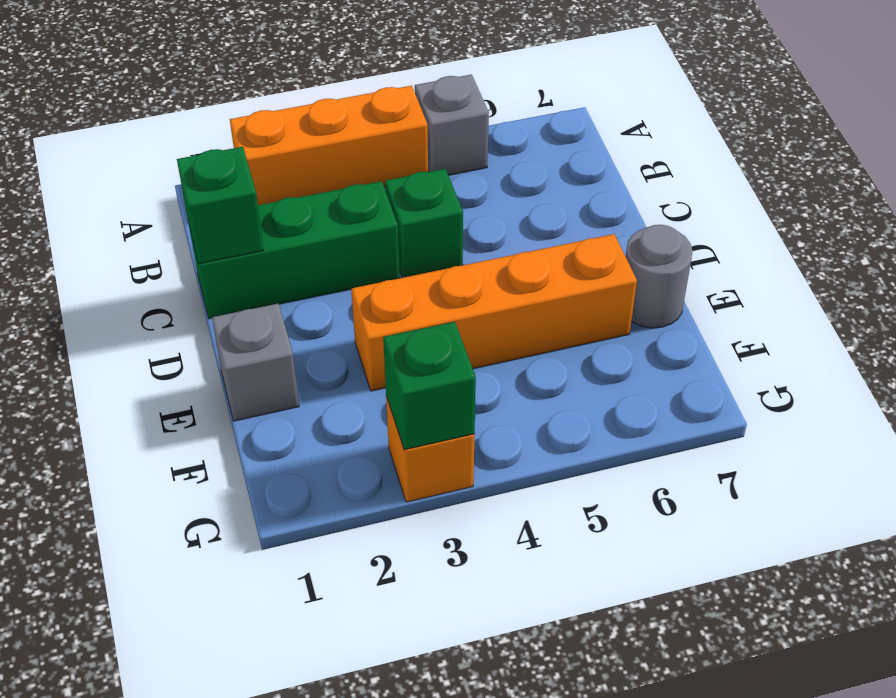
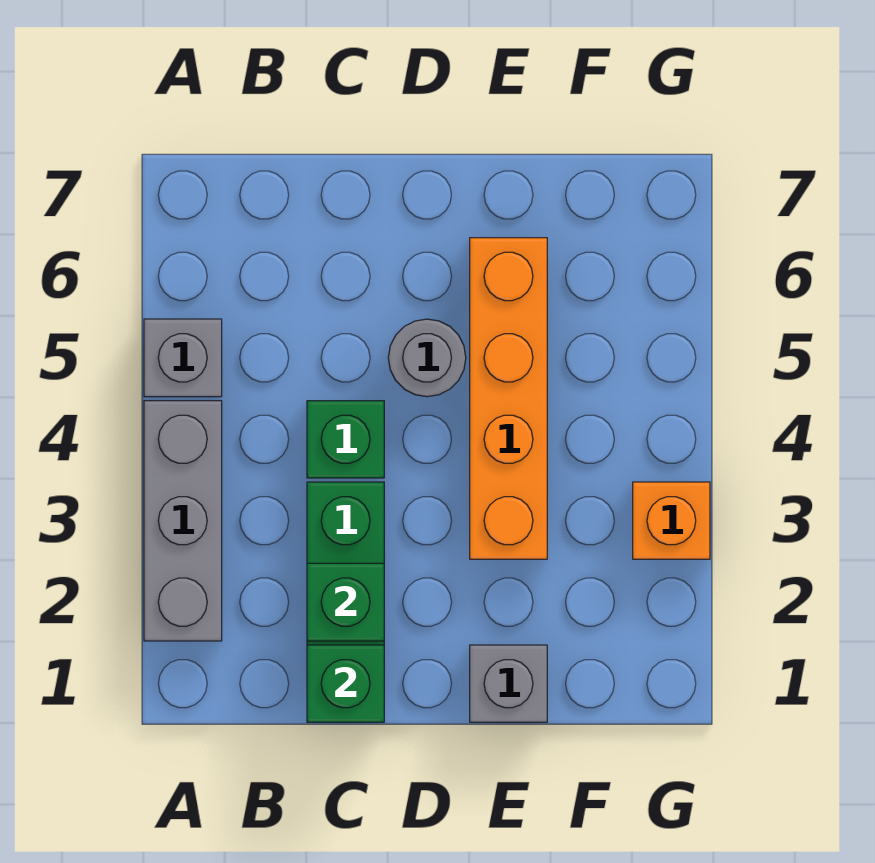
orange brick A2:A4 level 1 -> grey brick A2:A4 level 1
grey round brick E7 level 1 -> grey round brick D5 level 1
green brick G3 level 2 -> green brick C2 level 2

